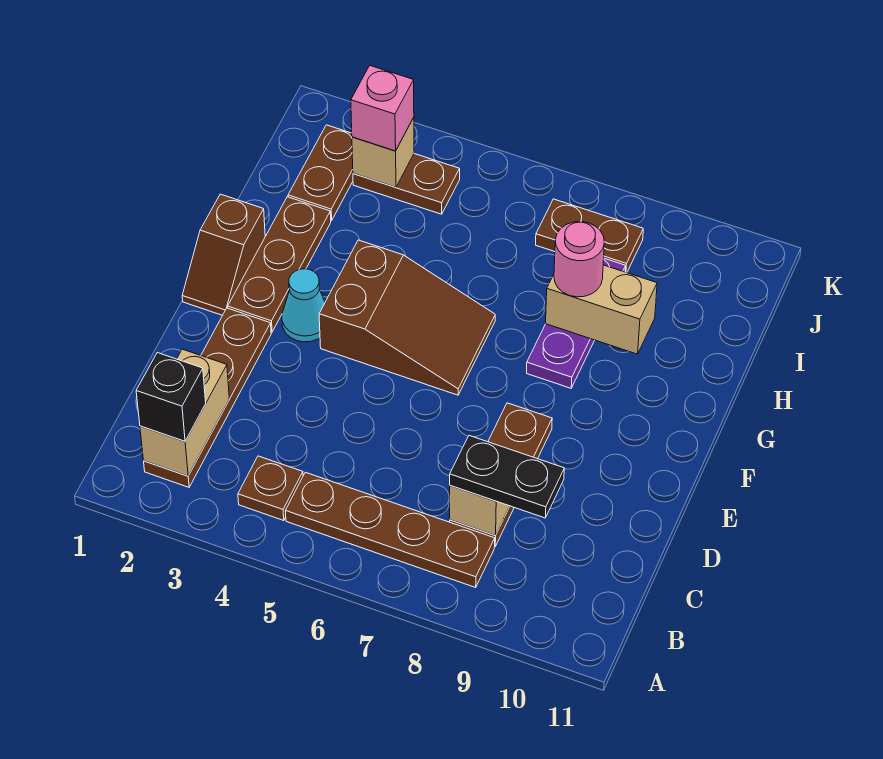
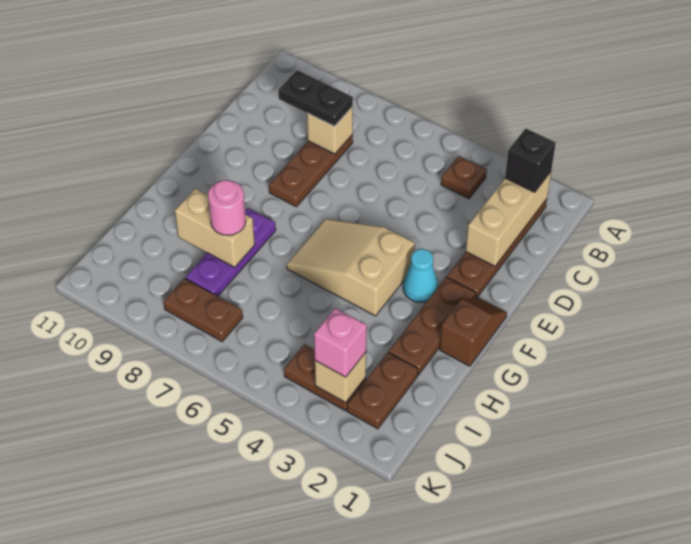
tan brick B2:C2 level 2 -> tan brick B2:D2 level 2
brown plate B5:B8 level 1 -> none
brown slope F4:G6 level 1 top 4 -> tan slope F4:G6 level 1 top 4

